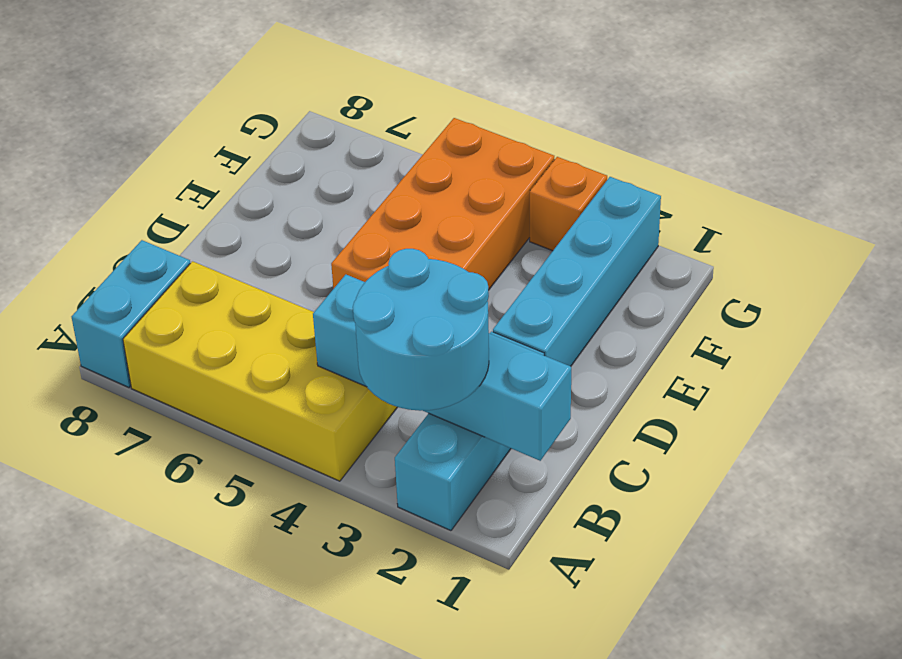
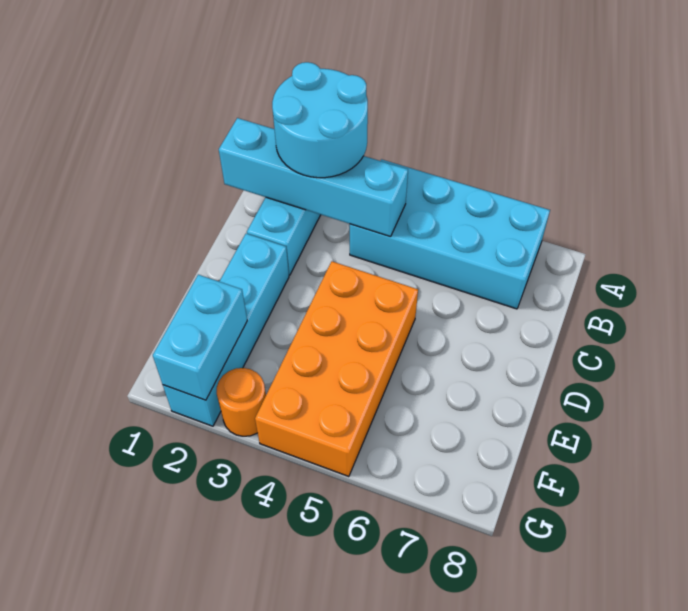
yellow brick A4:B7 level 1 -> cyan brick A4:B7 level 1
cyan brick A8:B8 level 1 -> cyan brick F2:G2 level 2
orange brick G3 level 1 -> orange round brick G3 level 1

